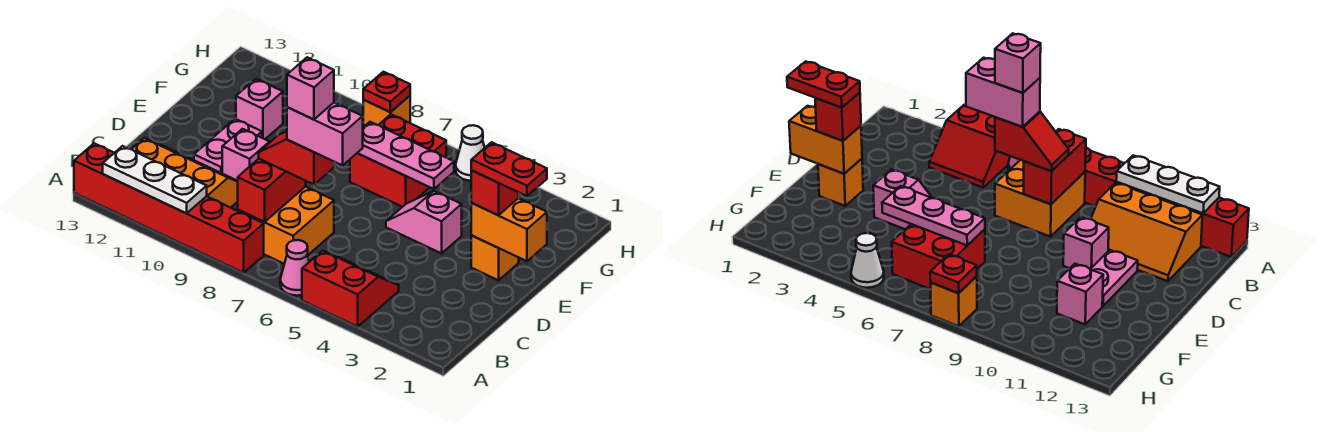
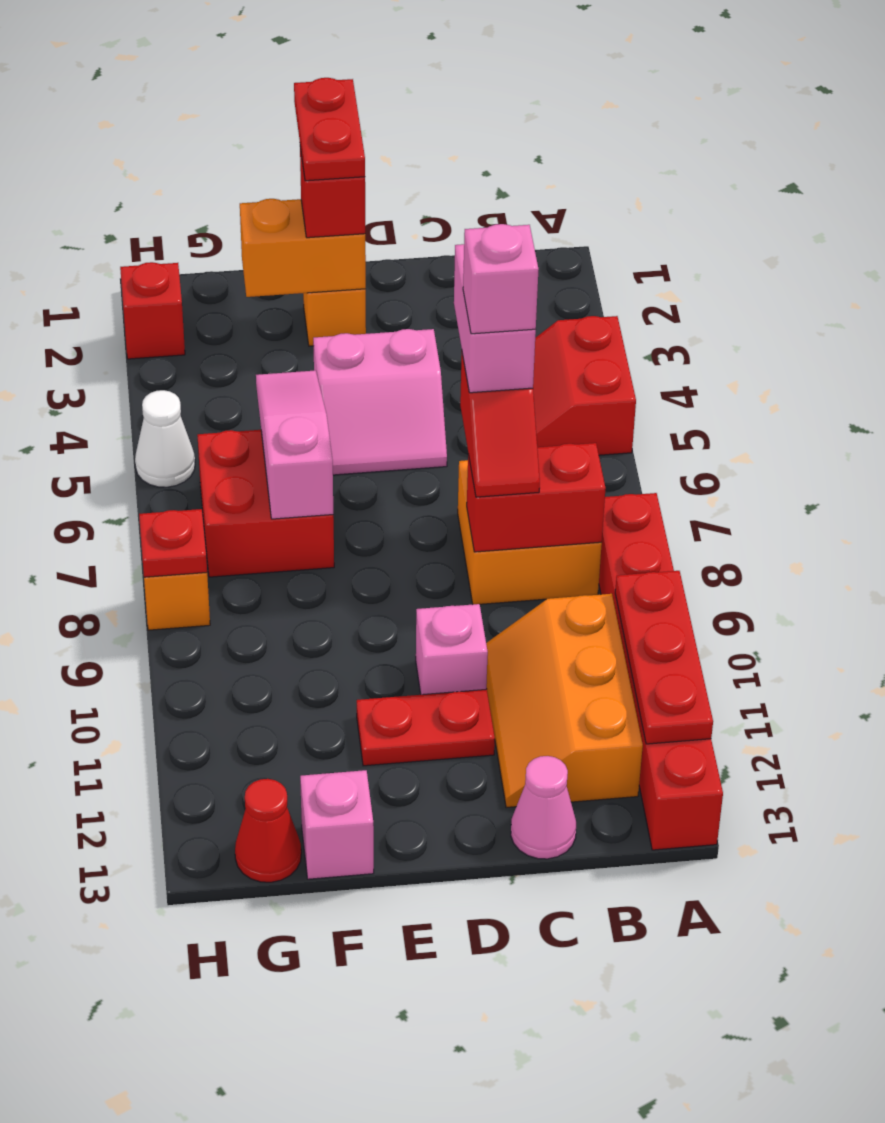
pink cone A6 level 1 -> pink cone C13 level 1
white plate A10:A12 level 2 -> red plate A10:A12 level 2
pink plate D11:E11 level 1 -> red plate D11:E11 level 1
orange brick E1:E2 level 2 -> orange brick E2:F2 level 2
pink slope E4:E5 level 1 top 4 -> pink slope D4:E5 level 1 top 4
pink plate F5:F7 level 2 -> pink slope F5:F7 level 2 top 7
pink brick F11 level 1 -> pink brick F13 level 1
none -> red cone G13 level 1
none -> red brick H2 level 1

